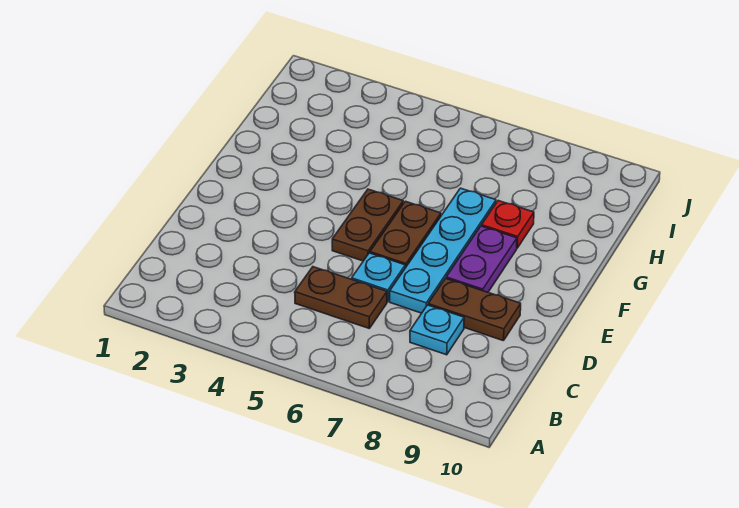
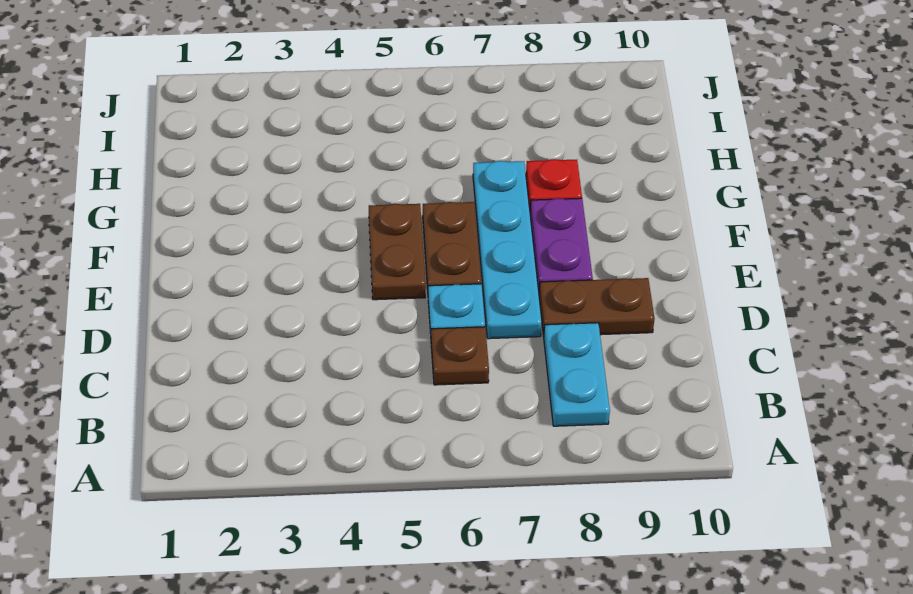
brown plate C5:C6 level 1 -> brown plate C6 level 1
cyan plate C8 level 1 -> cyan plate B8:C8 level 1

